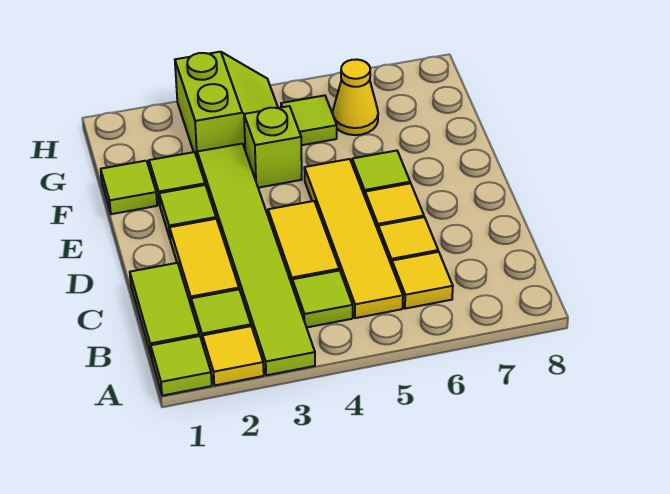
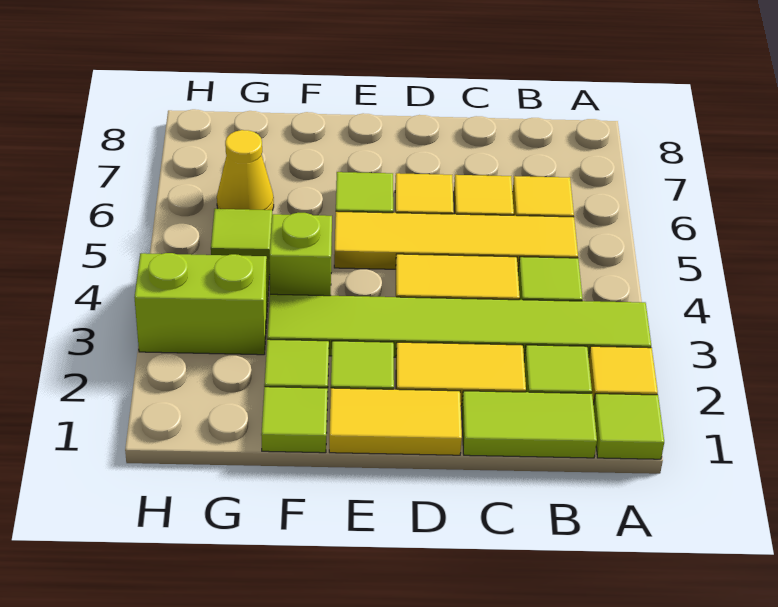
none -> yellow tile D1:E1 level 1

